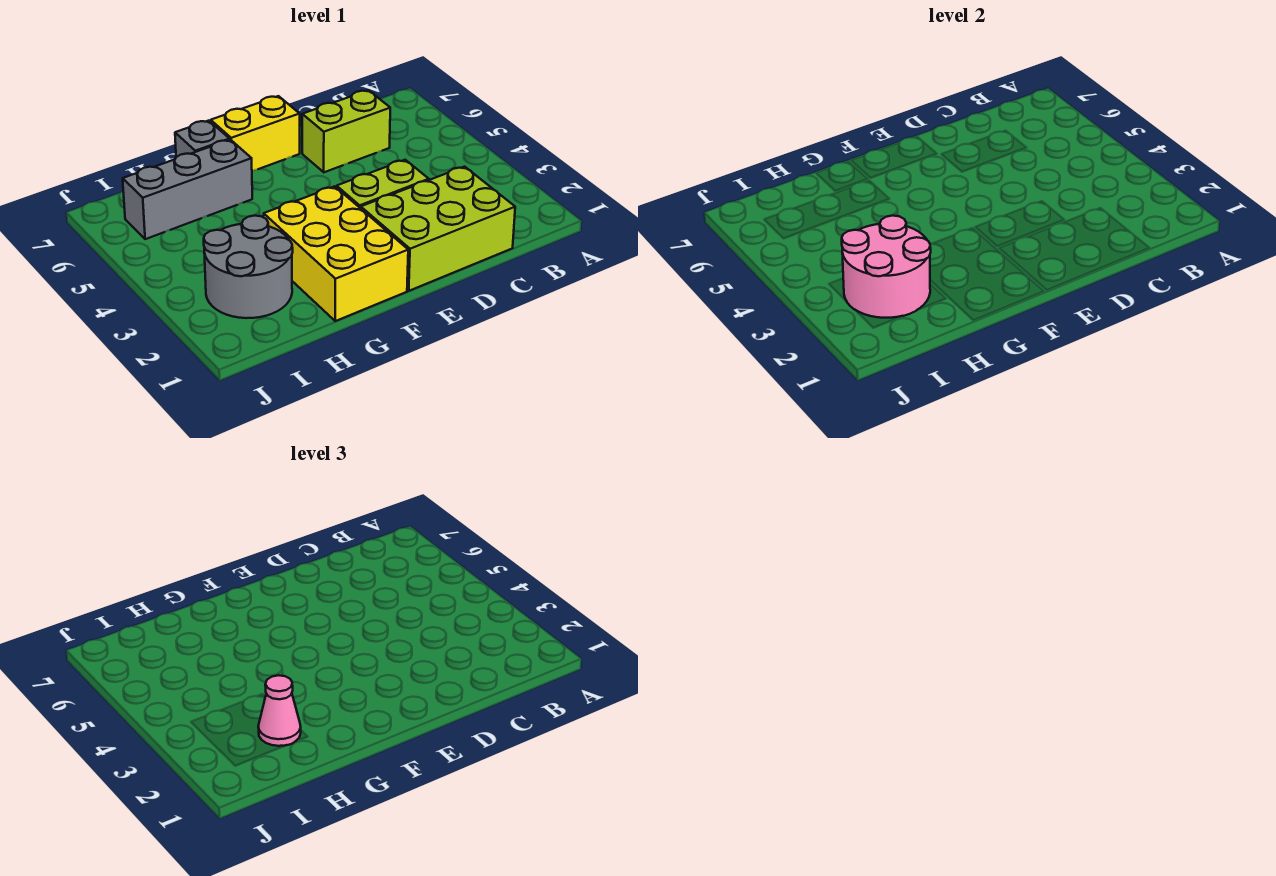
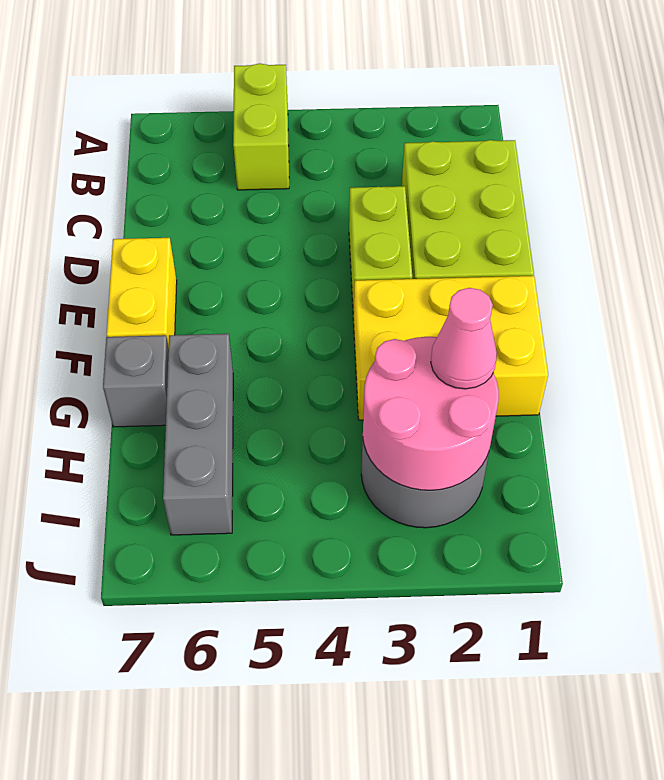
lime brick C6:D6 level 1 -> lime brick A5:B5 level 1

